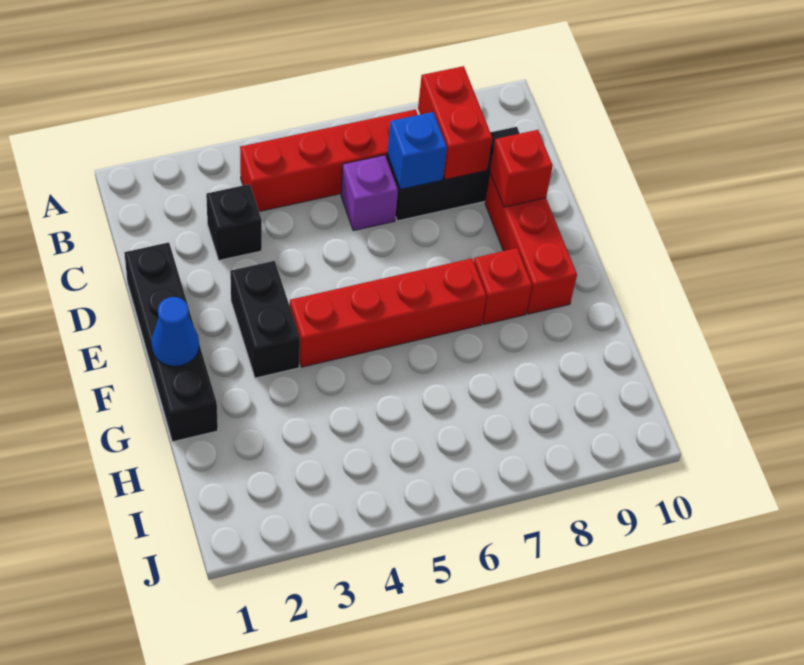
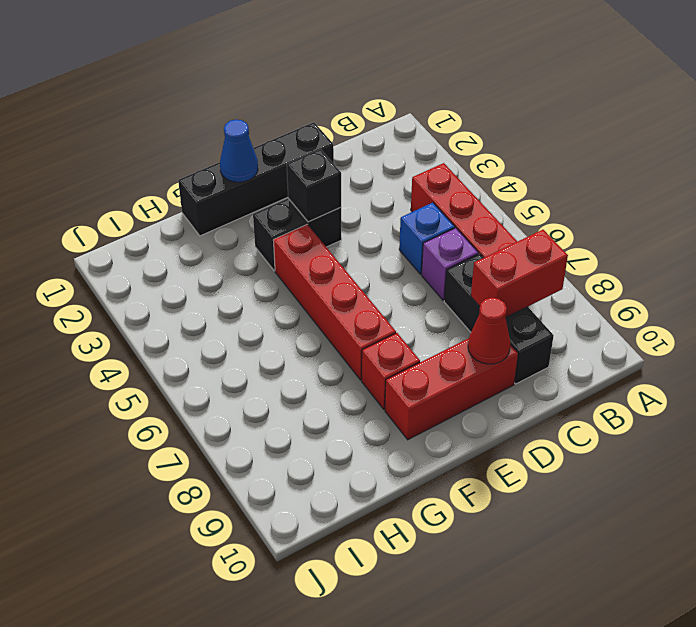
black brick C3 level 1 -> black brick E3 level 2
blue brick C7 level 2 -> blue brick C5 level 1
red brick D9 level 2 -> red cone D9 level 2

